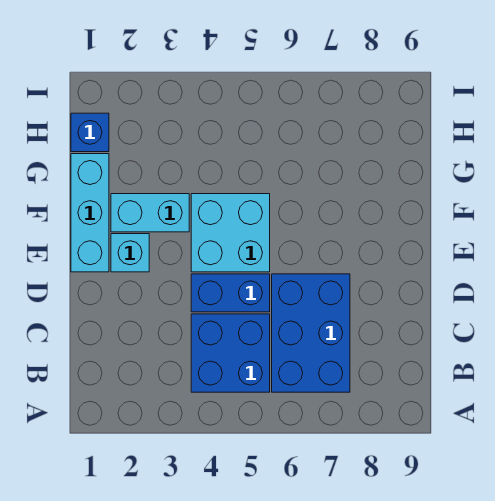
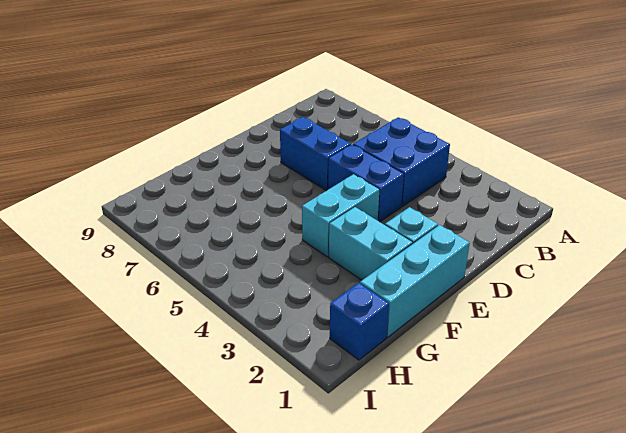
blue brick B6:D7 level 1 -> blue brick D6:D7 level 1
cyan brick E4:F5 level 1 -> cyan brick E4:F4 level 1

